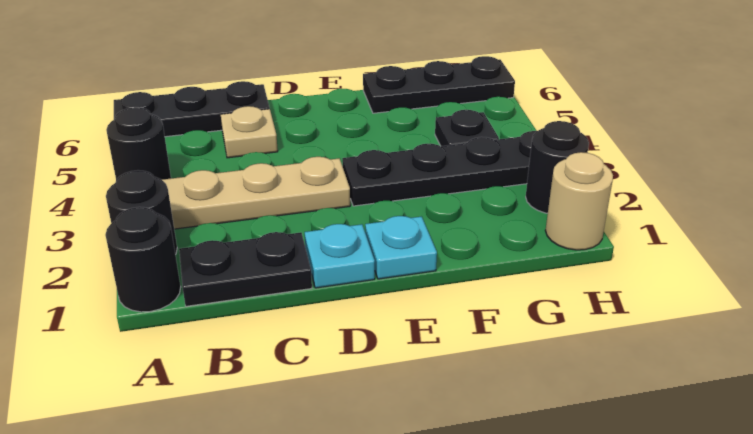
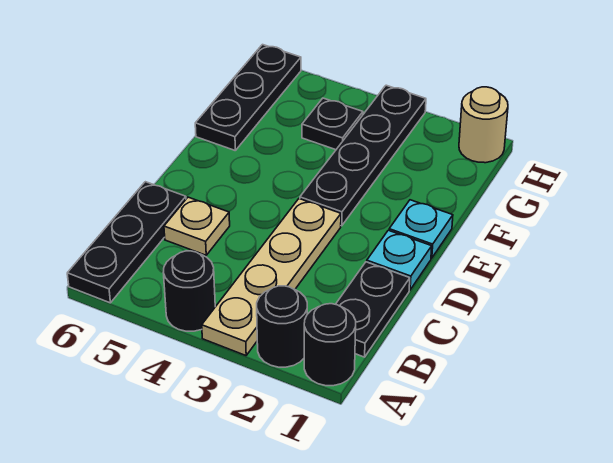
black round brick H2 level 1 -> none

